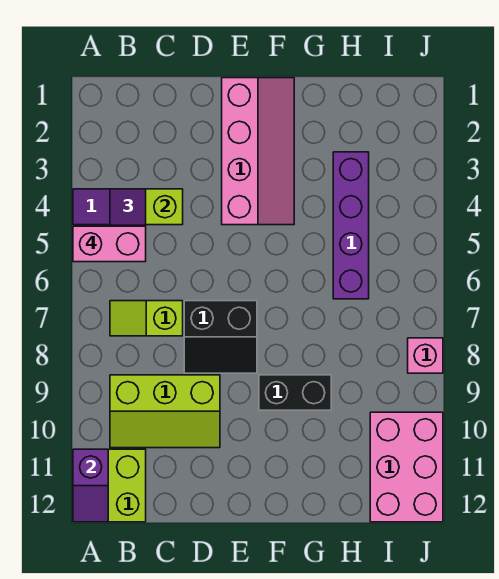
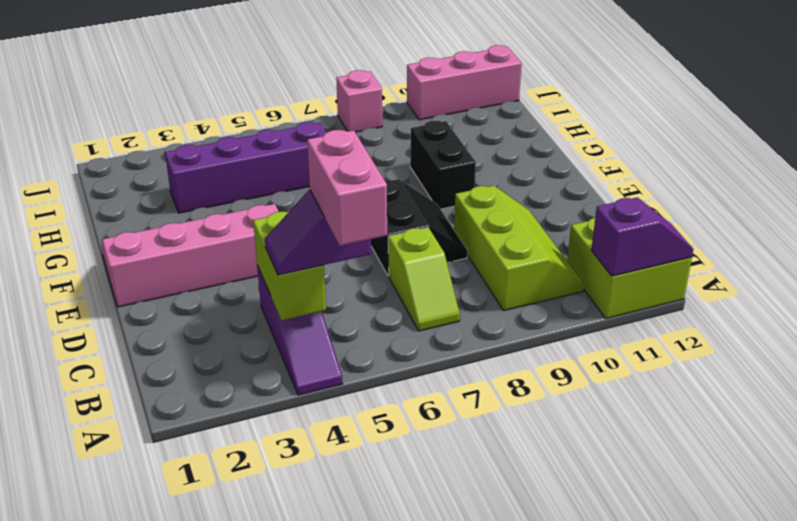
pink brick I10:J12 level 1 -> pink brick J10:J12 level 1

